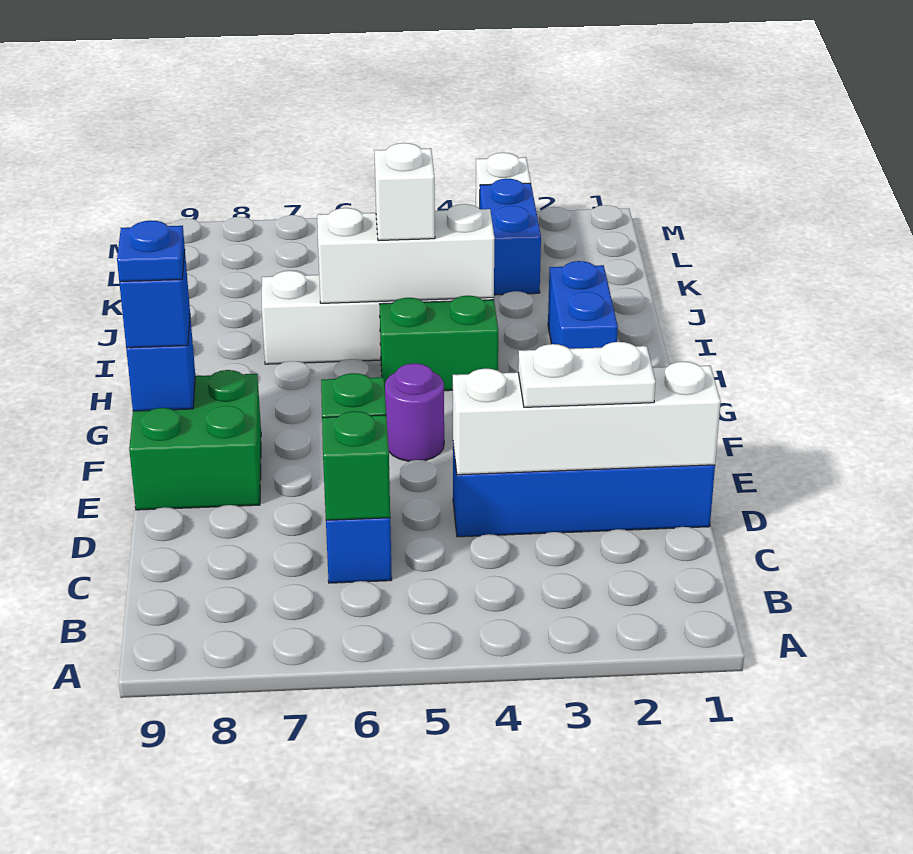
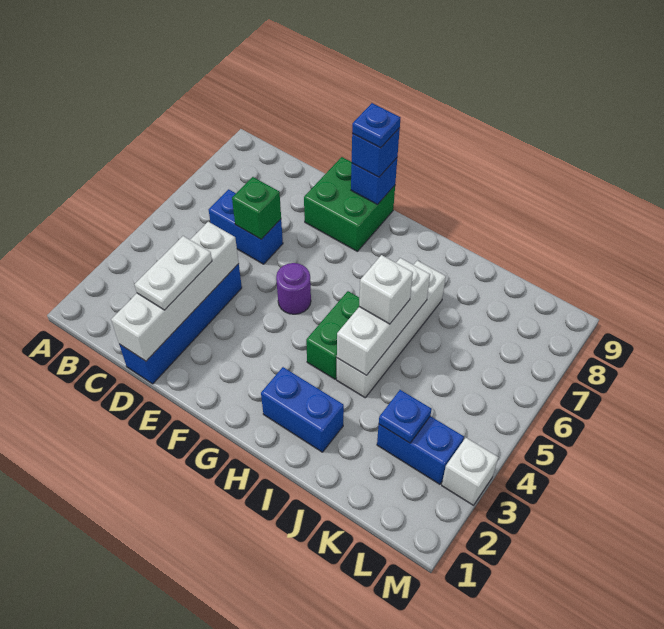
green brick C6 level 2 -> none
none -> blue plate K3 level 2

